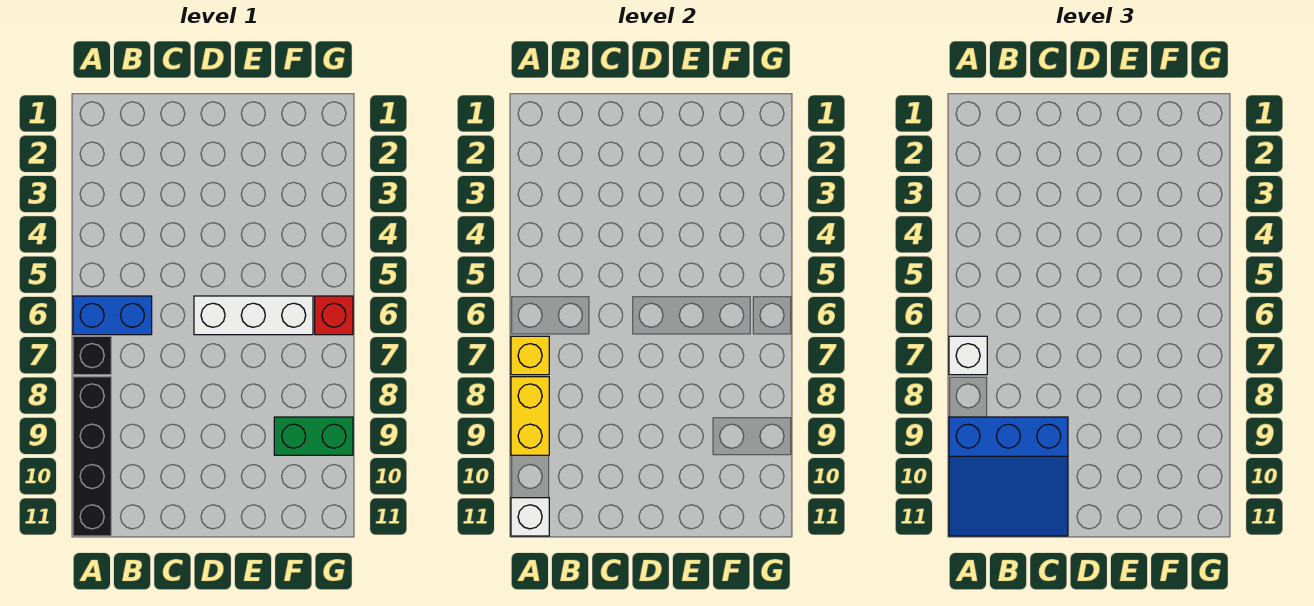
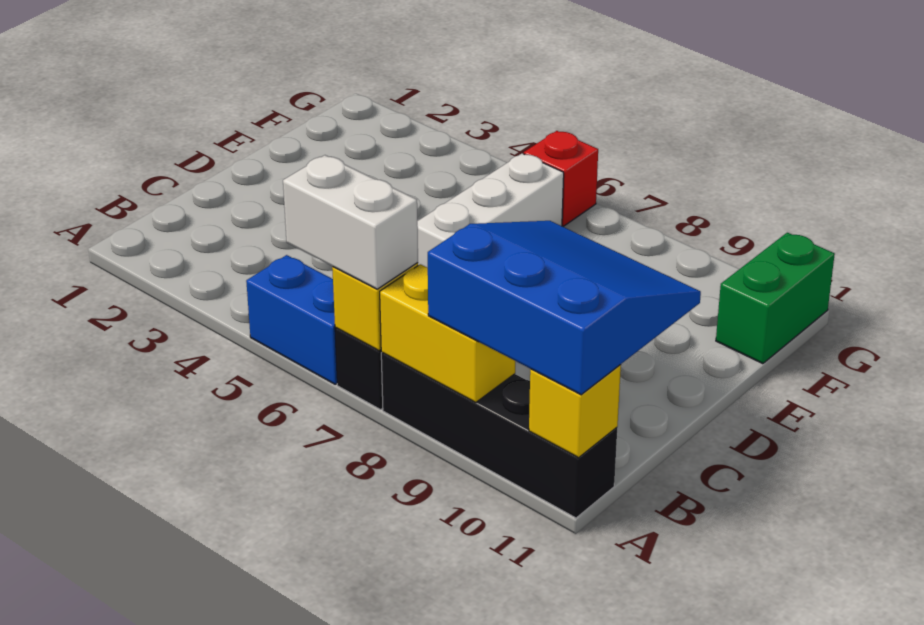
blue brick A6:B6 level 1 -> blue brick A5:A6 level 1
white brick A7 level 3 -> white brick A6:A7 level 3
blue slope A9:C11 level 3 top 9 -> blue slope A9:C11 level 3 top A
white brick A11 level 2 -> yellow brick A11 level 2
green brick F9:G9 level 1 -> green brick F11:G11 level 1

